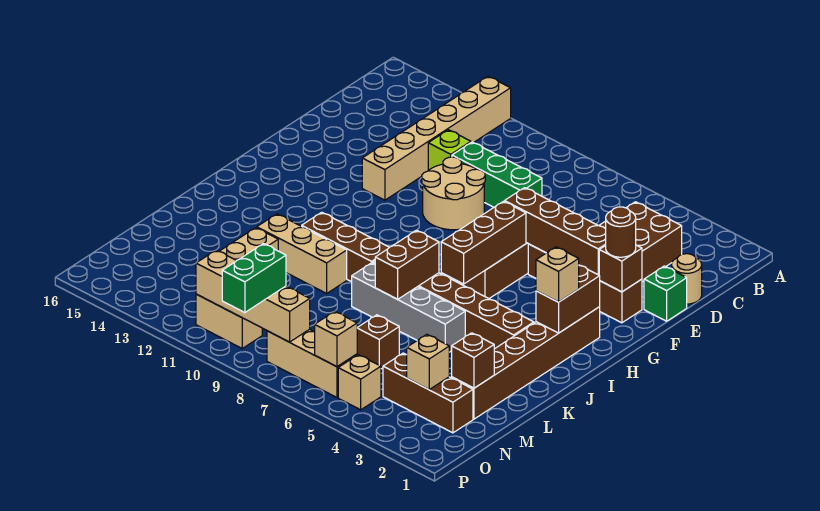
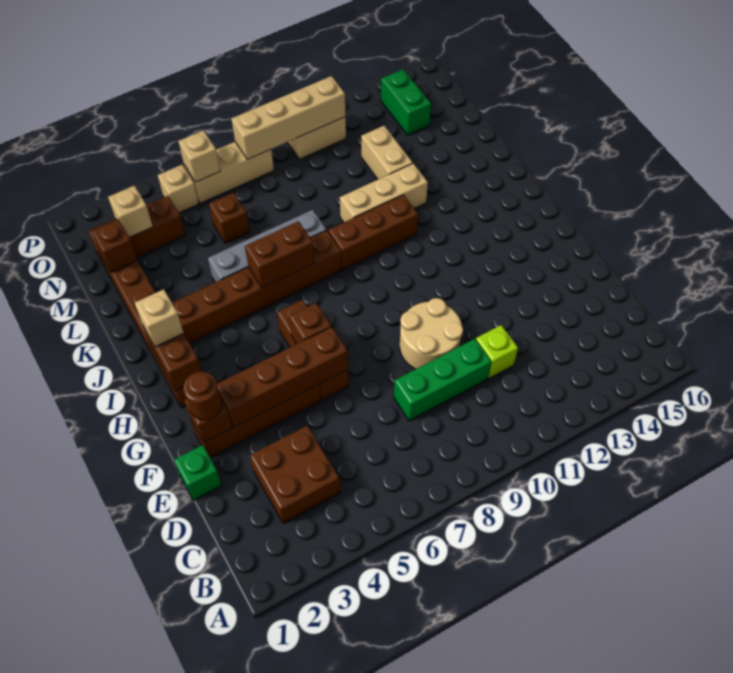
tan brick A12:F12 level 1 -> none
tan round brick D1 level 1 -> none
brown brick G6:I6 level 2 -> brown brick G6 level 2
brown brick J7:K7 level 2 -> brown brick J6:J7 level 2
green brick O9:P9 level 3 -> green brick N14:O14 level 1

